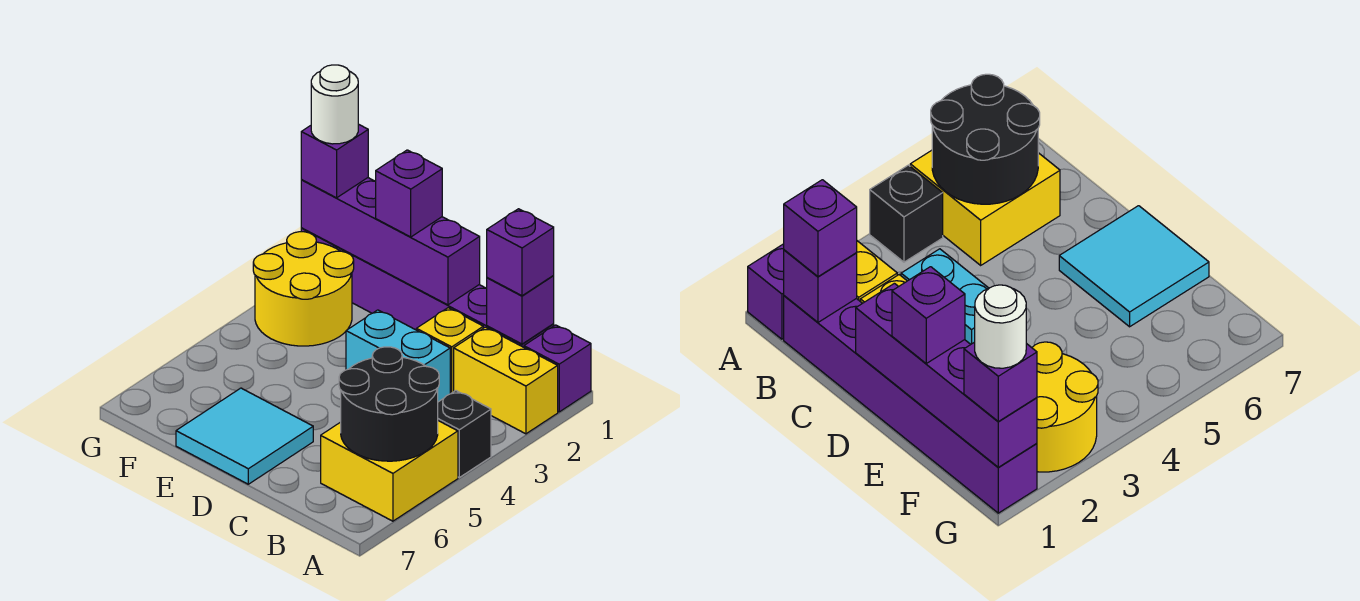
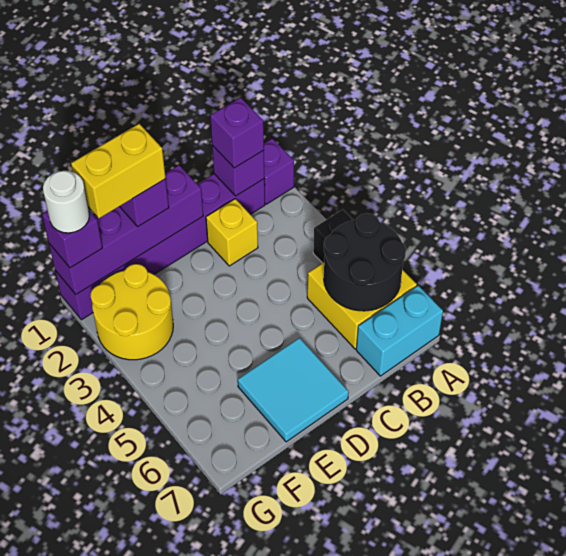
yellow brick A2:B2 level 1 -> yellow brick E1:F1 level 4
cyan brick C3:D3 level 1 -> cyan brick A7:B7 level 1

